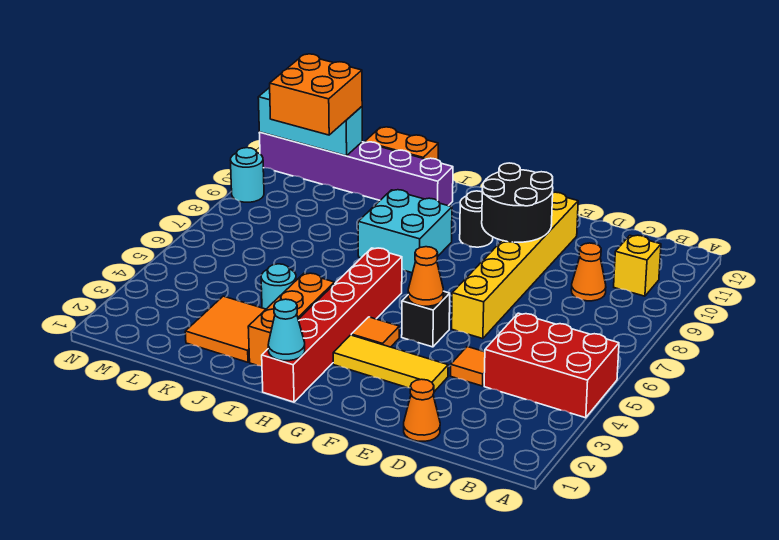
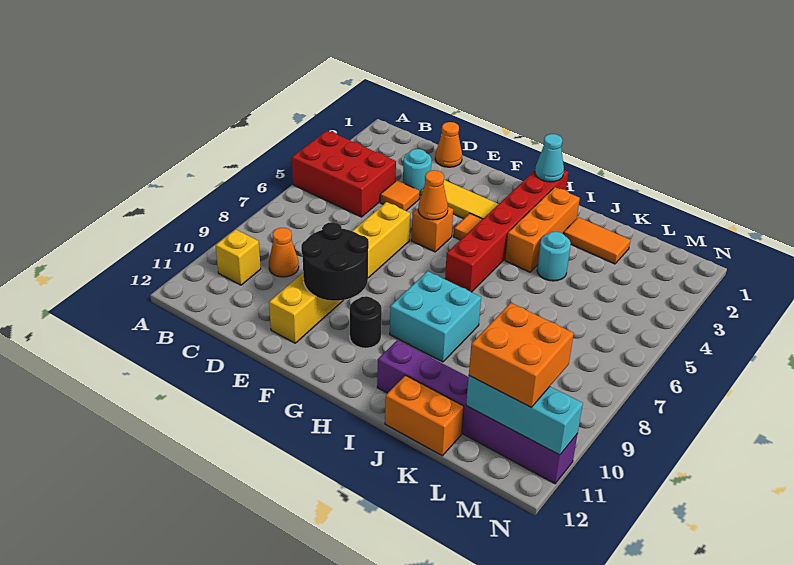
black brick F5 level 1 -> orange brick F5 level 1
orange tile J2:K3 level 1 -> orange tile J2:K2 level 1
cyan round brick N9 level 1 -> cyan round brick D3 level 1

